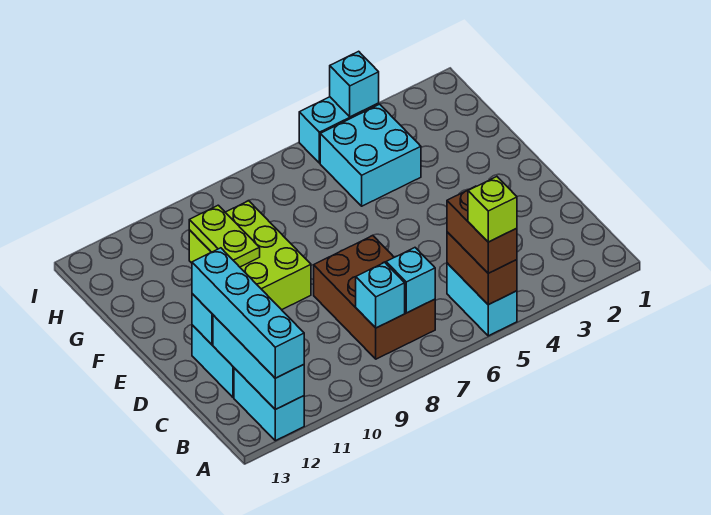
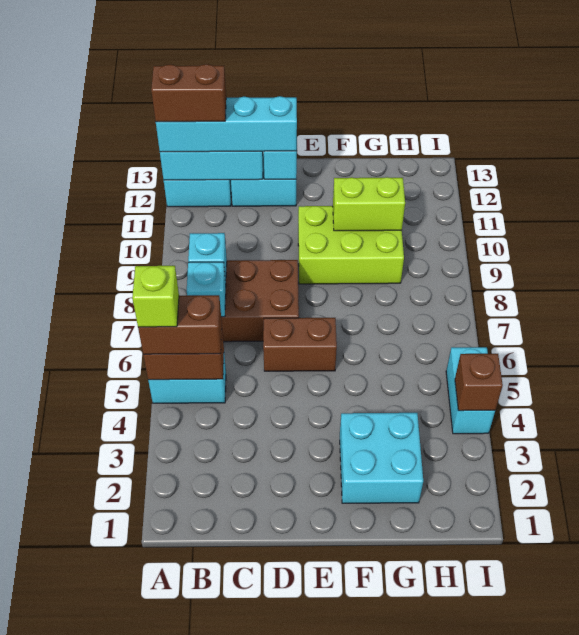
none -> brown brick A12:B12 level 4
none -> brown brick D6:E6 level 1
lime plate F10:G10 level 2 -> lime brick F10:G10 level 2
cyan brick G4:H5 level 1 -> cyan brick F2:G3 level 1
cyan brick I4 level 2 -> brown brick I4 level 2

